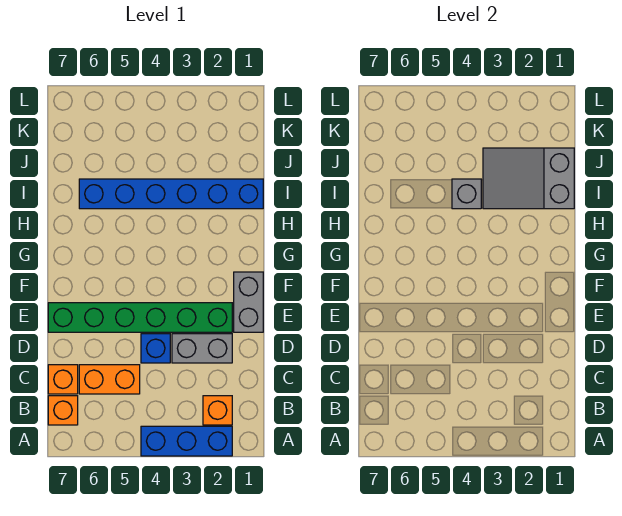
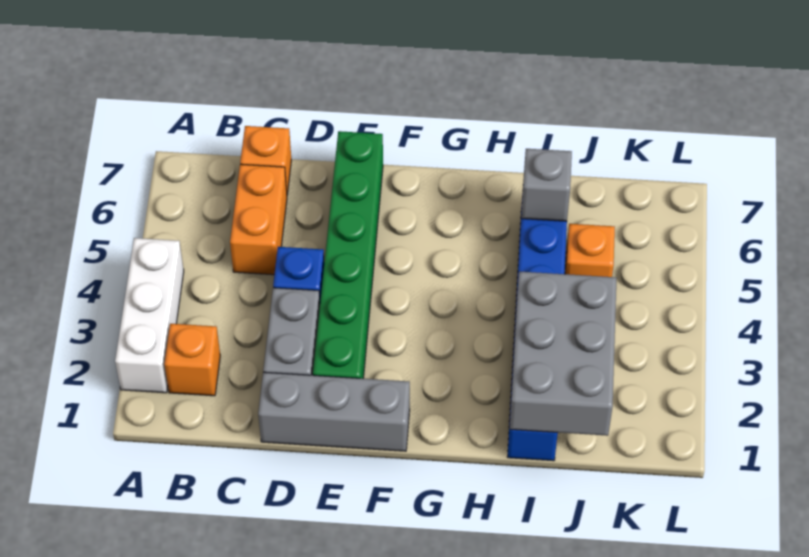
blue brick A2:A4 level 1 -> white brick A2:A4 level 1
orange brick B7 level 1 -> orange brick J5 level 1
grey brick E1:F1 level 1 -> grey brick D1:F1 level 1
grey slope I1:J3 level 2 top 1 -> grey brick I1:J3 level 2
grey brick I4 level 2 -> grey brick I6 level 2

